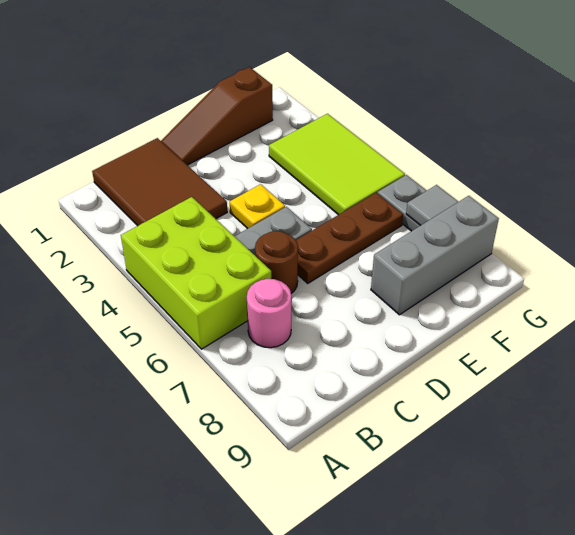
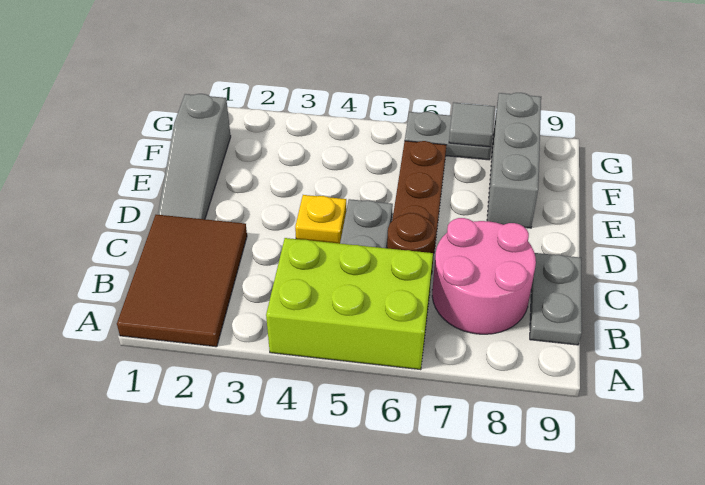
brown tile B1:C3 level 1 -> brown tile A1:C2 level 1
pink round brick B7 level 1 -> pink round brick B7:C8 level 1
none -> grey plate B9:C9 level 1
brown slope D1:F1 level 1 top F -> grey slope D1:F1 level 1 top F
lime tile F3:G5 level 1 -> none

